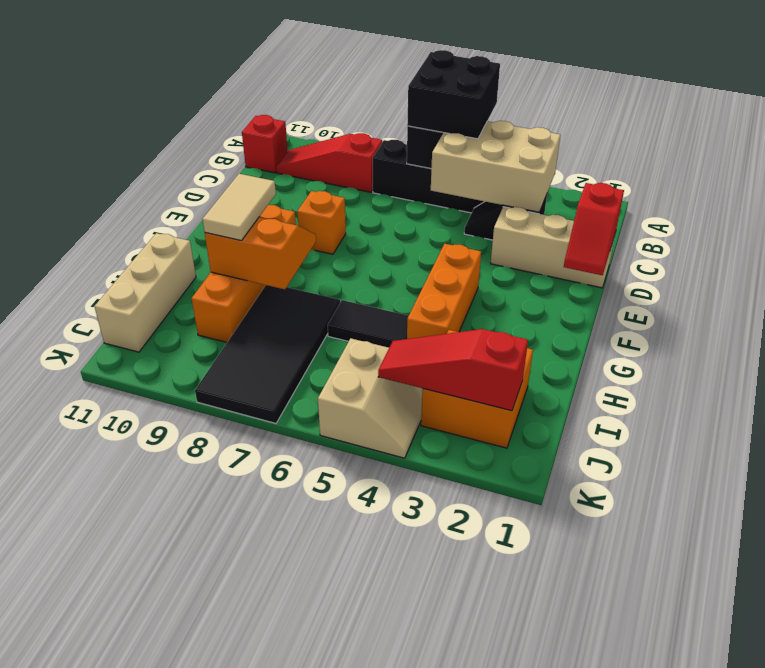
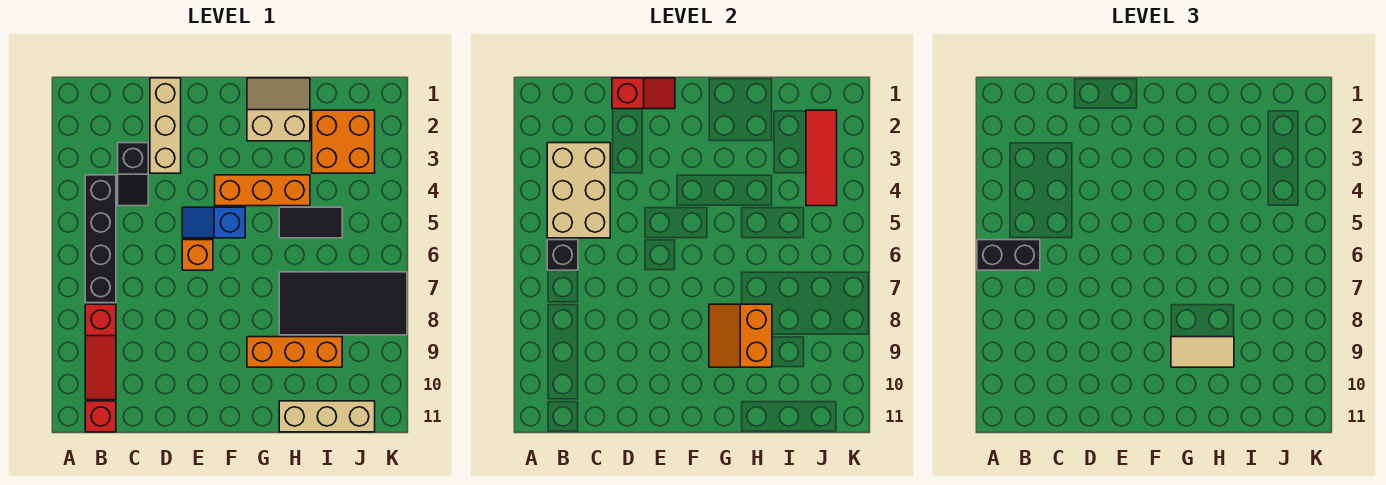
black brick A5:B6 level 3 -> black brick A6:B6 level 3
none -> blue slope E5:F5 level 1 top F
orange brick E8 level 1 -> orange brick E6 level 1
orange brick F9:I9 level 1 -> orange brick G9:I9 level 1
black tile H5:H6 level 1 -> black tile H5:I5 level 1
red slope J2:J4 level 2 top 2 -> red tile J2:J4 level 2
tan slope J4:K5 level 1 top 5 -> tan slope G1:H2 level 1 top 2

